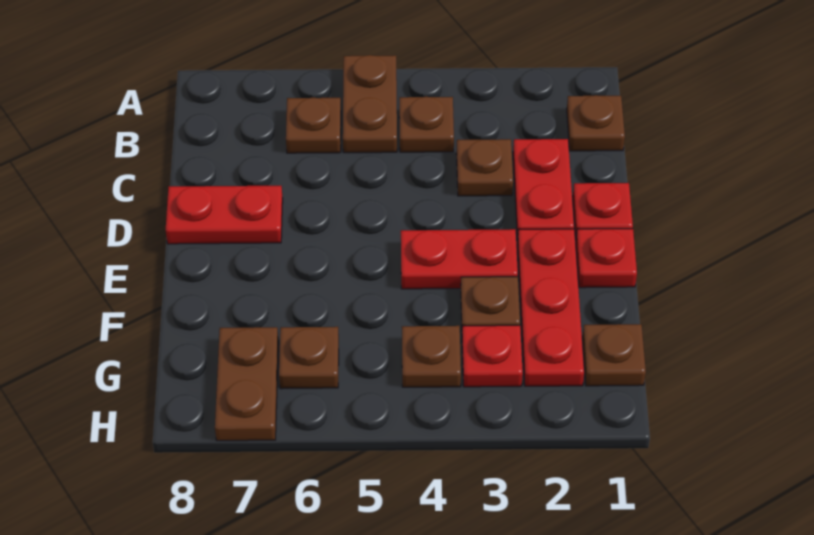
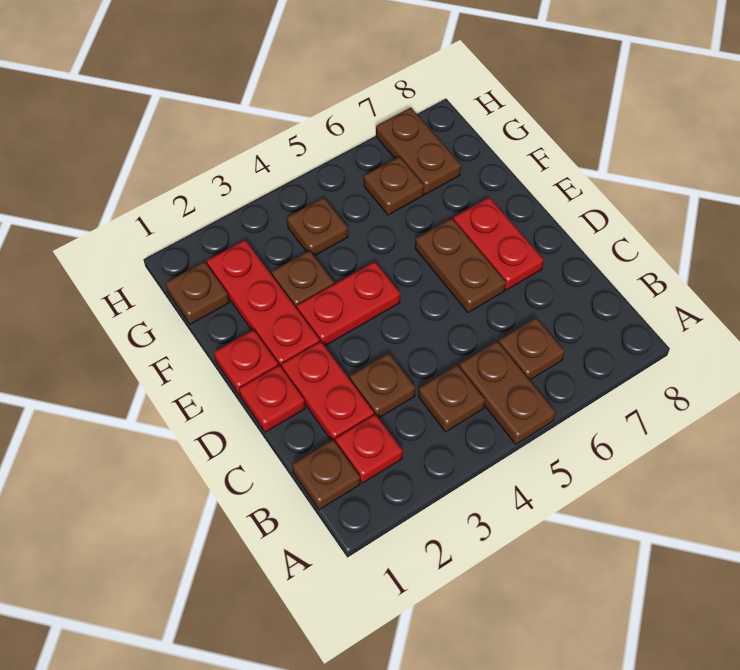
none -> brown plate D6:E6 level 1
red plate D7:D8 level 1 -> red plate D7:E7 level 1
red plate G3 level 1 -> red plate B2 level 1

